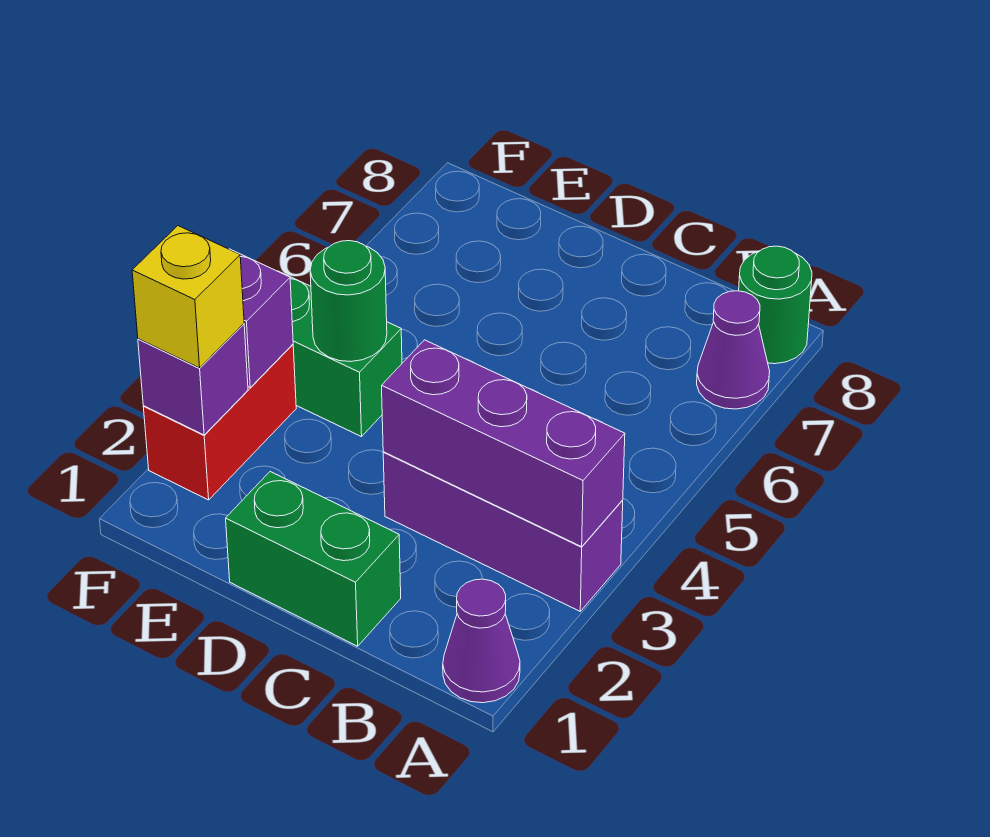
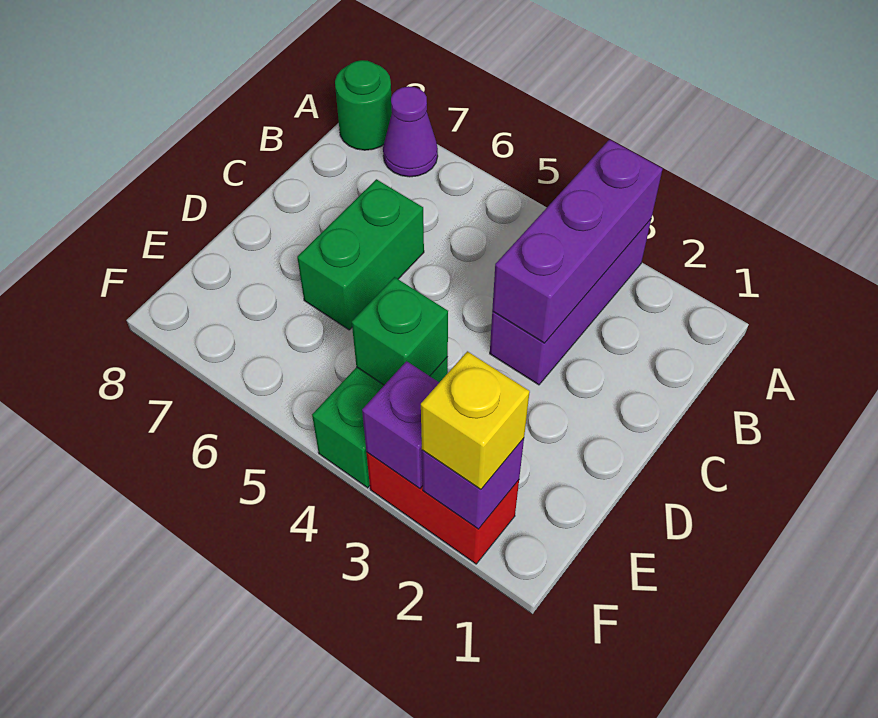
purple cone A1 level 1 -> none
green brick C1:D1 level 1 -> green brick C6:D6 level 1
green round brick E4 level 2 -> green brick E4 level 2

